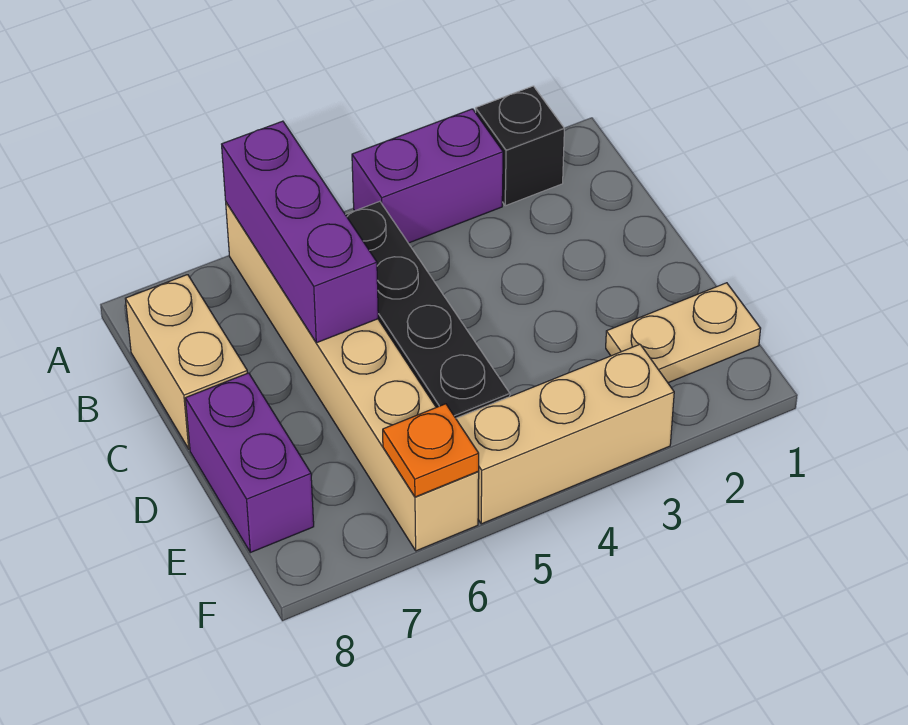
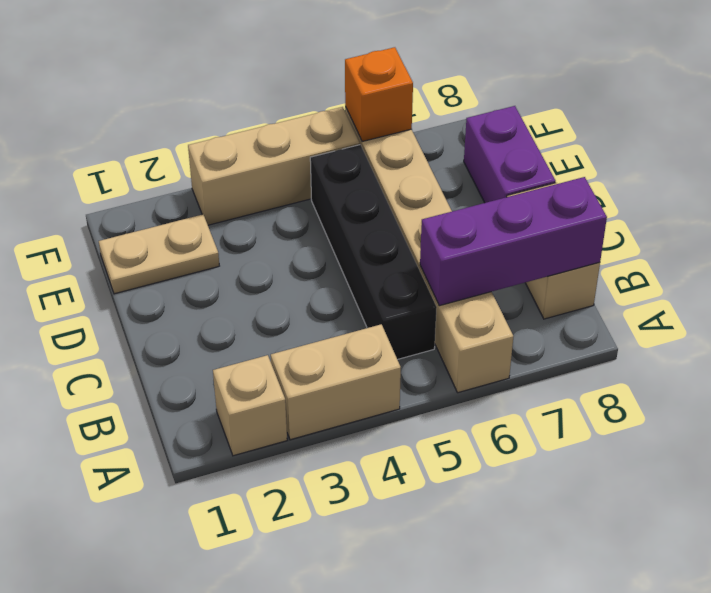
black brick A2 level 1 -> tan brick A2 level 1
purple brick A3:A4 level 1 -> tan brick A3:A4 level 1
purple brick A6:C6 level 2 -> purple brick B6:B8 level 2
orange plate F6 level 2 -> orange brick F6 level 2

